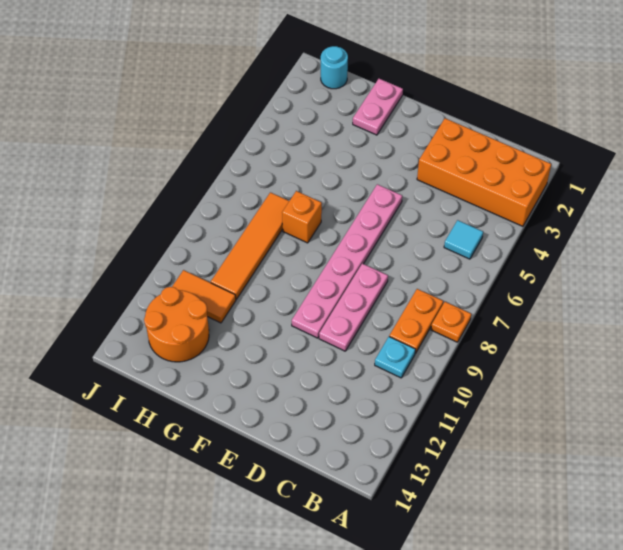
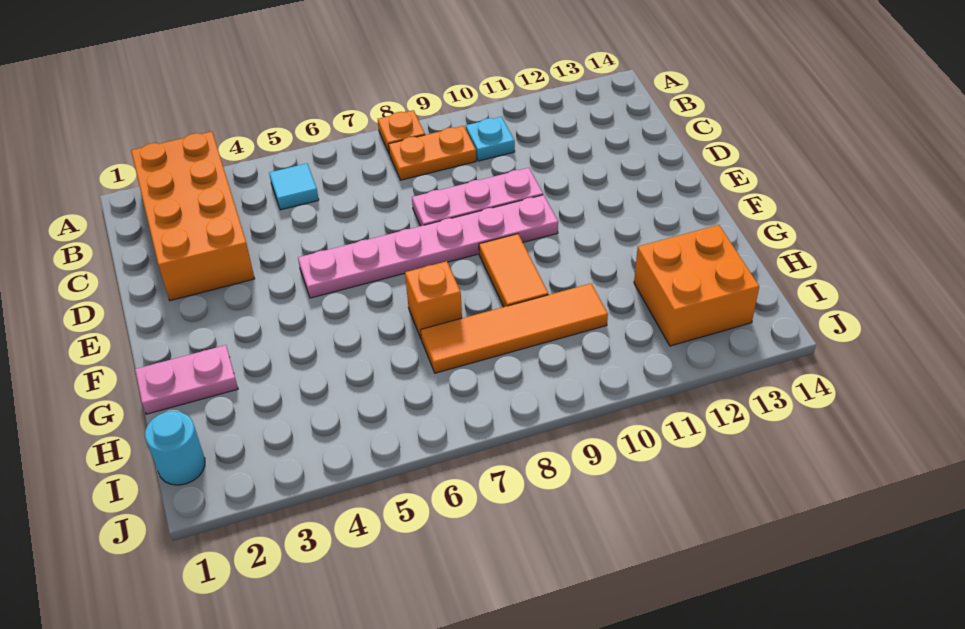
orange tile H11:I11 level 1 -> orange tile F9:G9 level 1
orange round brick H12:I13 level 1 -> orange brick H12:I13 level 1

